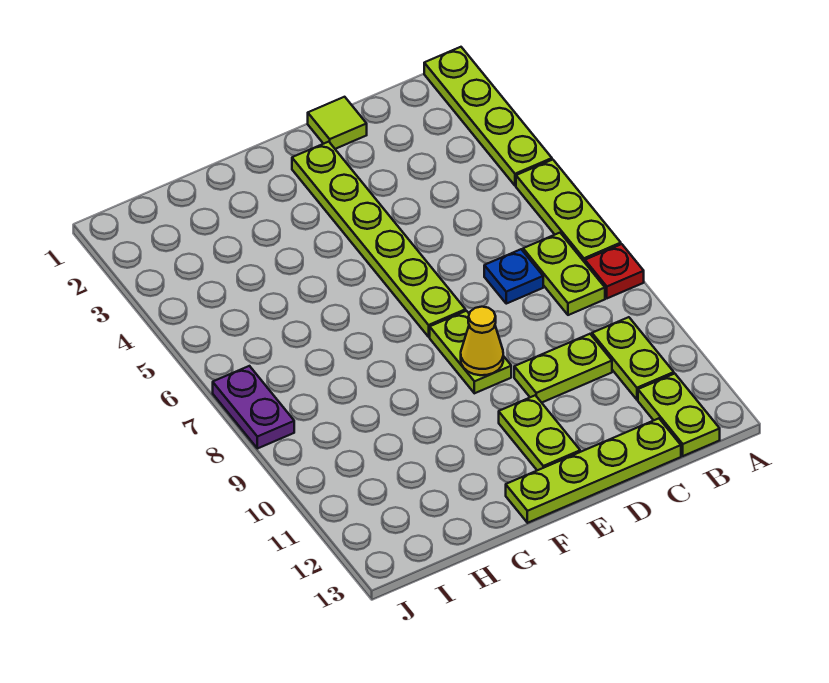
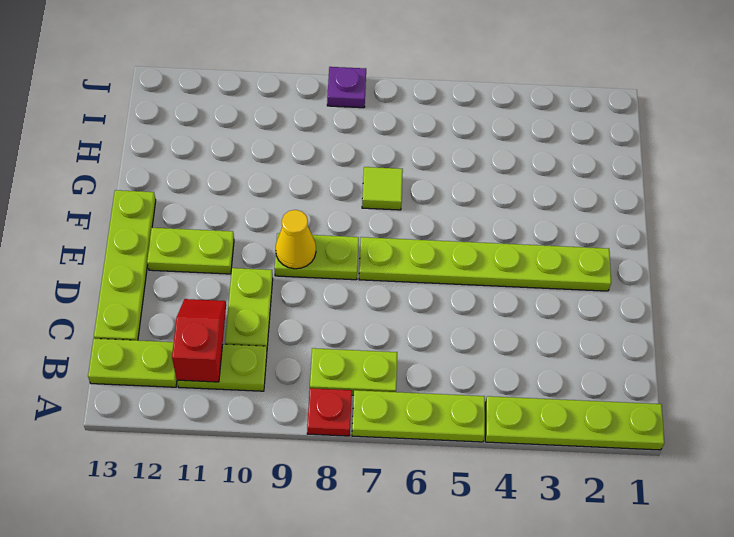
none -> red slope B11:C11 level 2 top B
blue plate C7 level 1 -> none
lime tile D1 level 1 -> lime tile G7 level 1
purple plate J7:J8 level 1 -> purple plate J8 level 1

